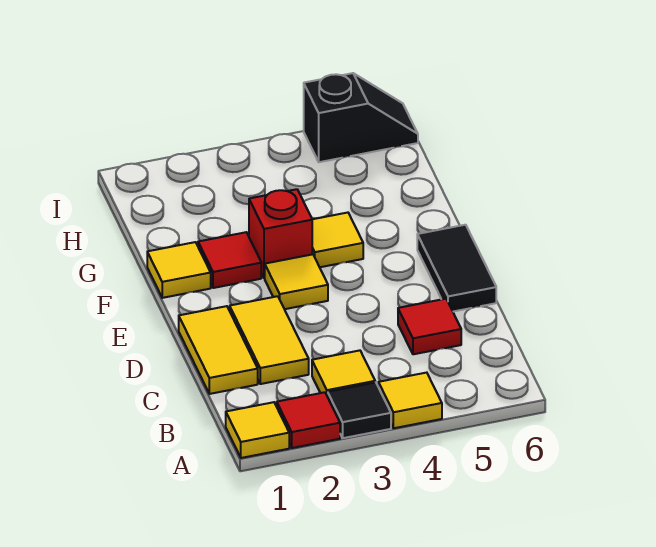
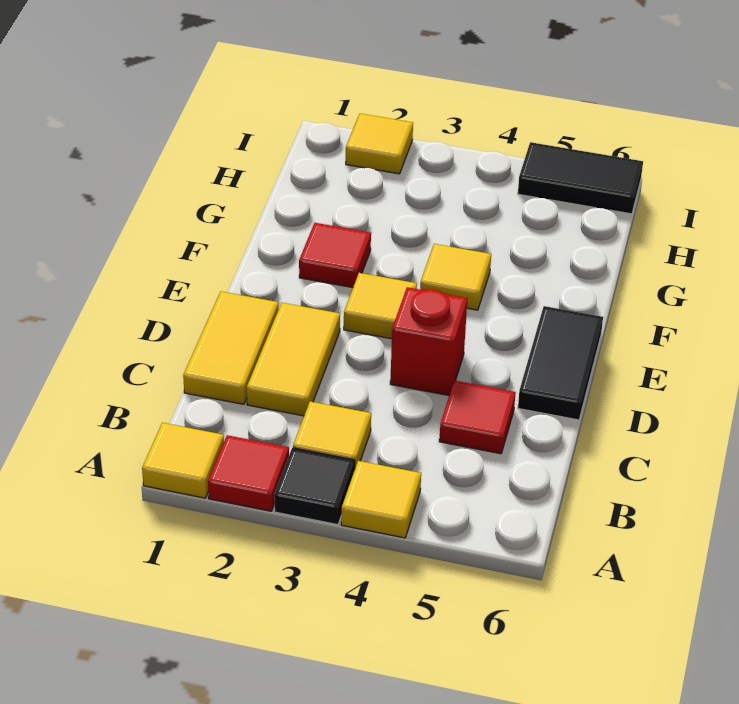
yellow tile F1 level 1 -> yellow tile I2 level 1
red brick F3 level 1 -> red brick D4 level 1
black slope I5:I6 level 1 top 5 -> black tile I5:I6 level 1

